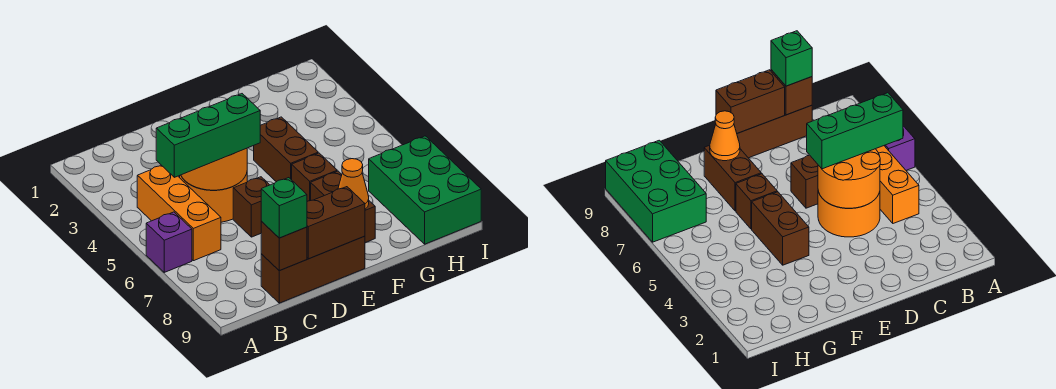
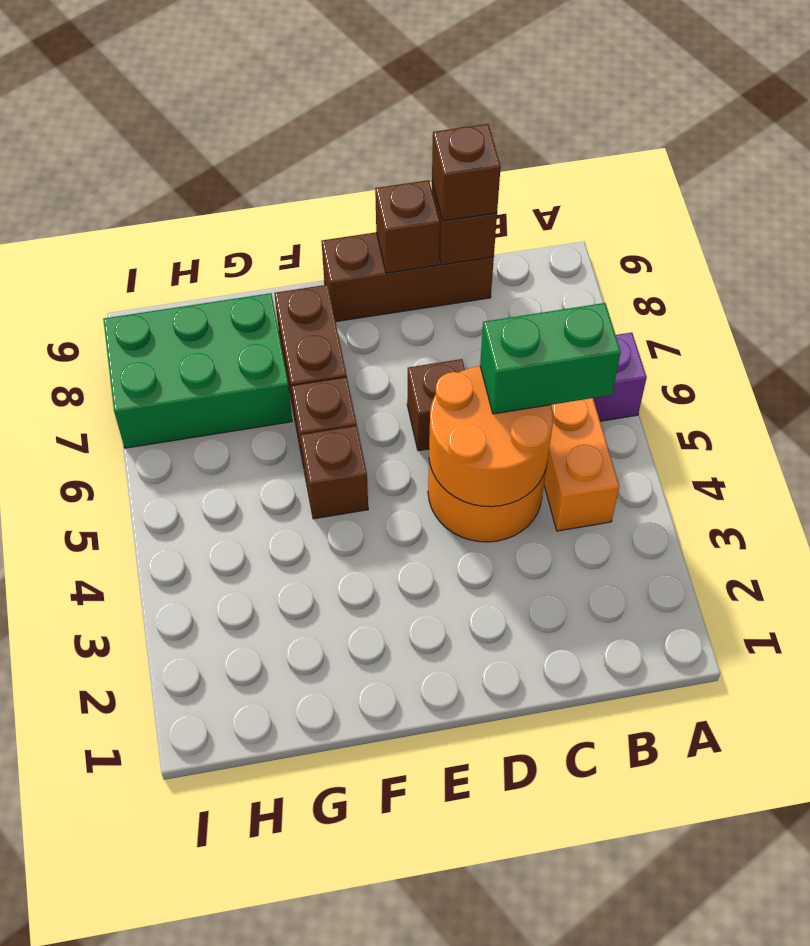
green brick B5:D5 level 3 -> green brick B5:C5 level 3
green brick C9 level 3 -> brown brick C9 level 3
brown brick D9:E9 level 2 -> brown brick D9 level 2
brown brick F4:F5 level 1 -> brown brick F5 level 1
orange cone F8 level 2 -> none
green brick H7:I9 level 1 -> green brick G7:I8 level 1

